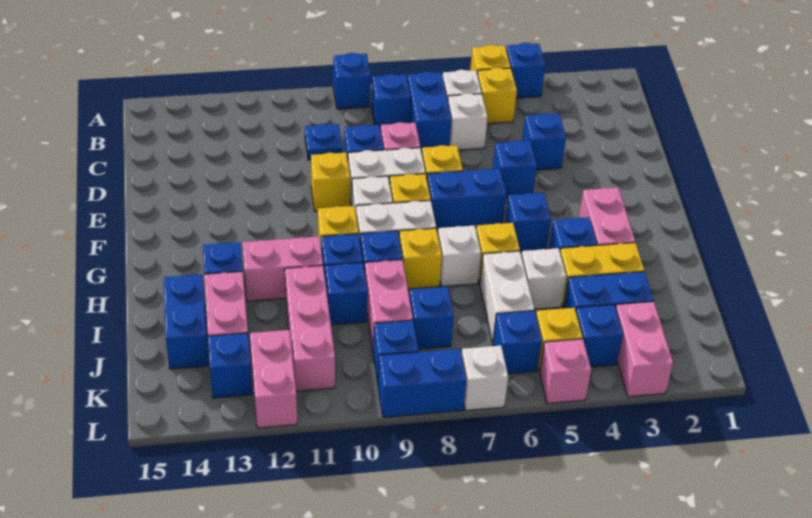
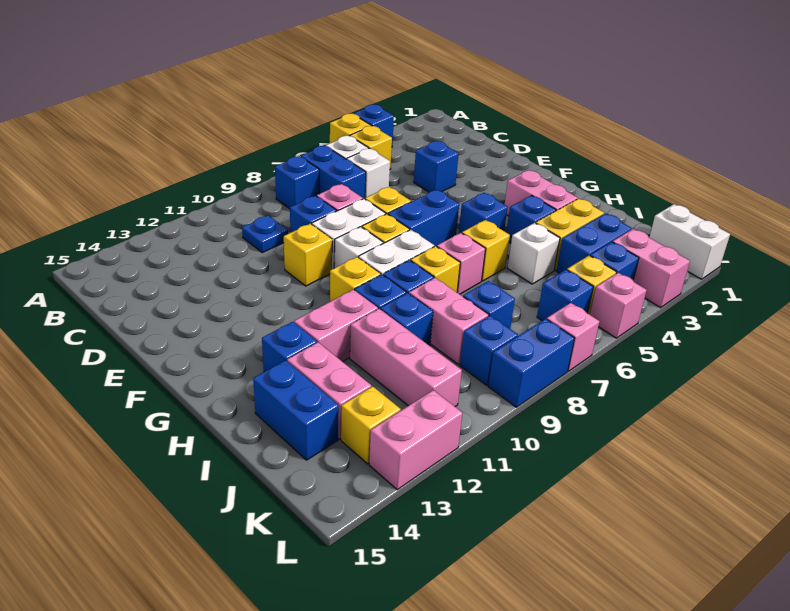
blue brick A9 level 1 -> none
blue brick E5 level 1 -> none
white brick H7 level 1 -> pink brick H7 level 1
white brick I6:J6 level 1 -> white brick K1:L1 level 1
pink brick K12:L12 level 1 -> pink brick L12:L13 level 1
blue brick K13 level 1 -> yellow brick K13 level 1
white brick L7 level 1 -> pink brick L7 level 1

